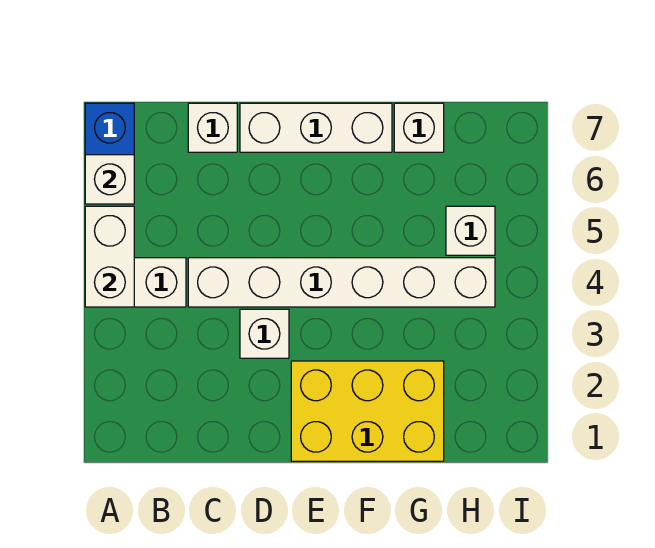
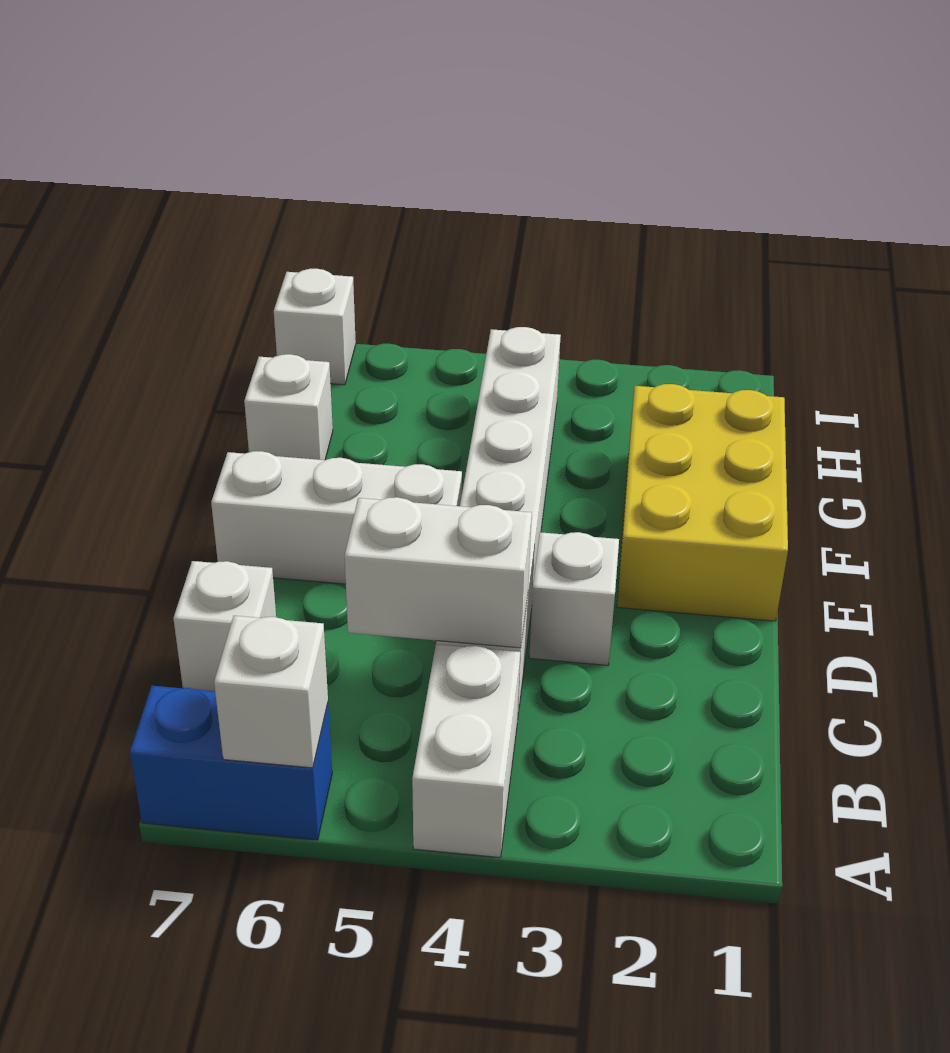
white brick A4:A5 level 2 -> white brick C4:C5 level 2
white brick D7:F7 level 1 -> white brick E5:E7 level 1
white brick H5 level 1 -> white brick I7 level 1

